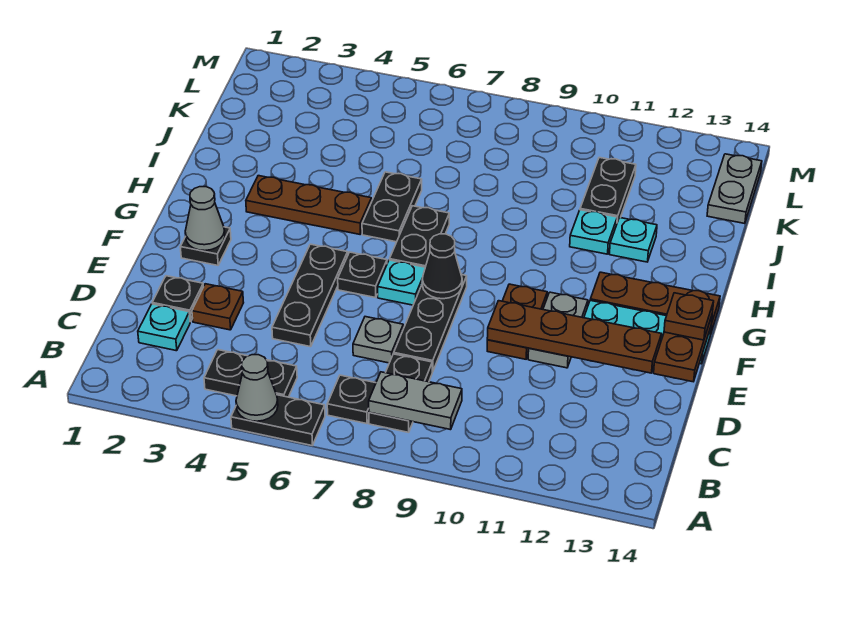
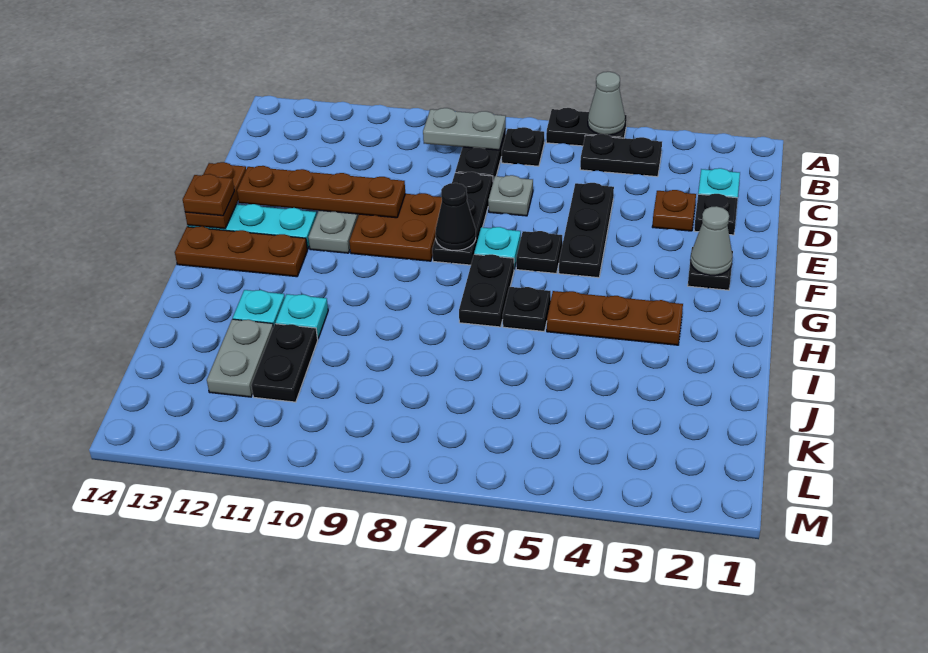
brown plate E10:F10 level 1 -> brown plate E9:F10 level 1
black plate H6:I6 level 1 -> black plate H6 level 1
grey plate K14:L14 level 1 -> grey plate J12:K12 level 1

